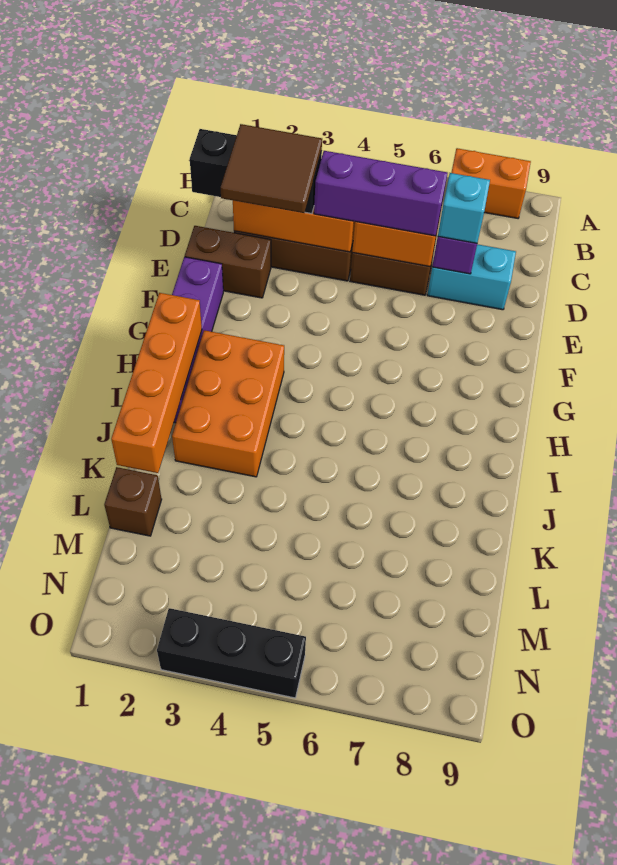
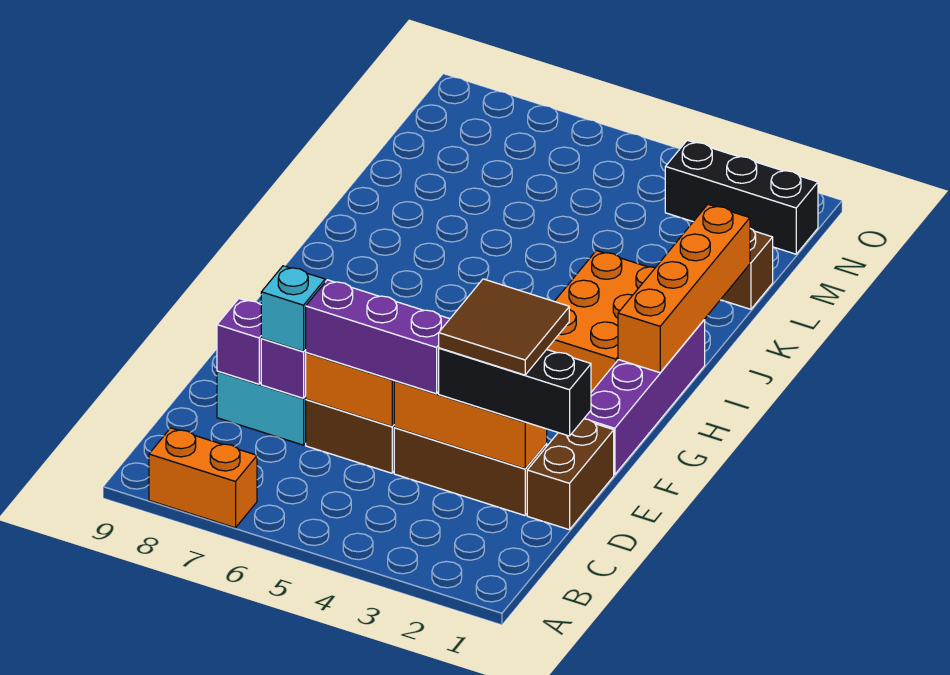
none -> purple brick D8 level 2
brown brick E1:E2 level 1 -> brown brick D1:E1 level 1
black brick O3:O5 level 1 -> black brick N1:N3 level 1

